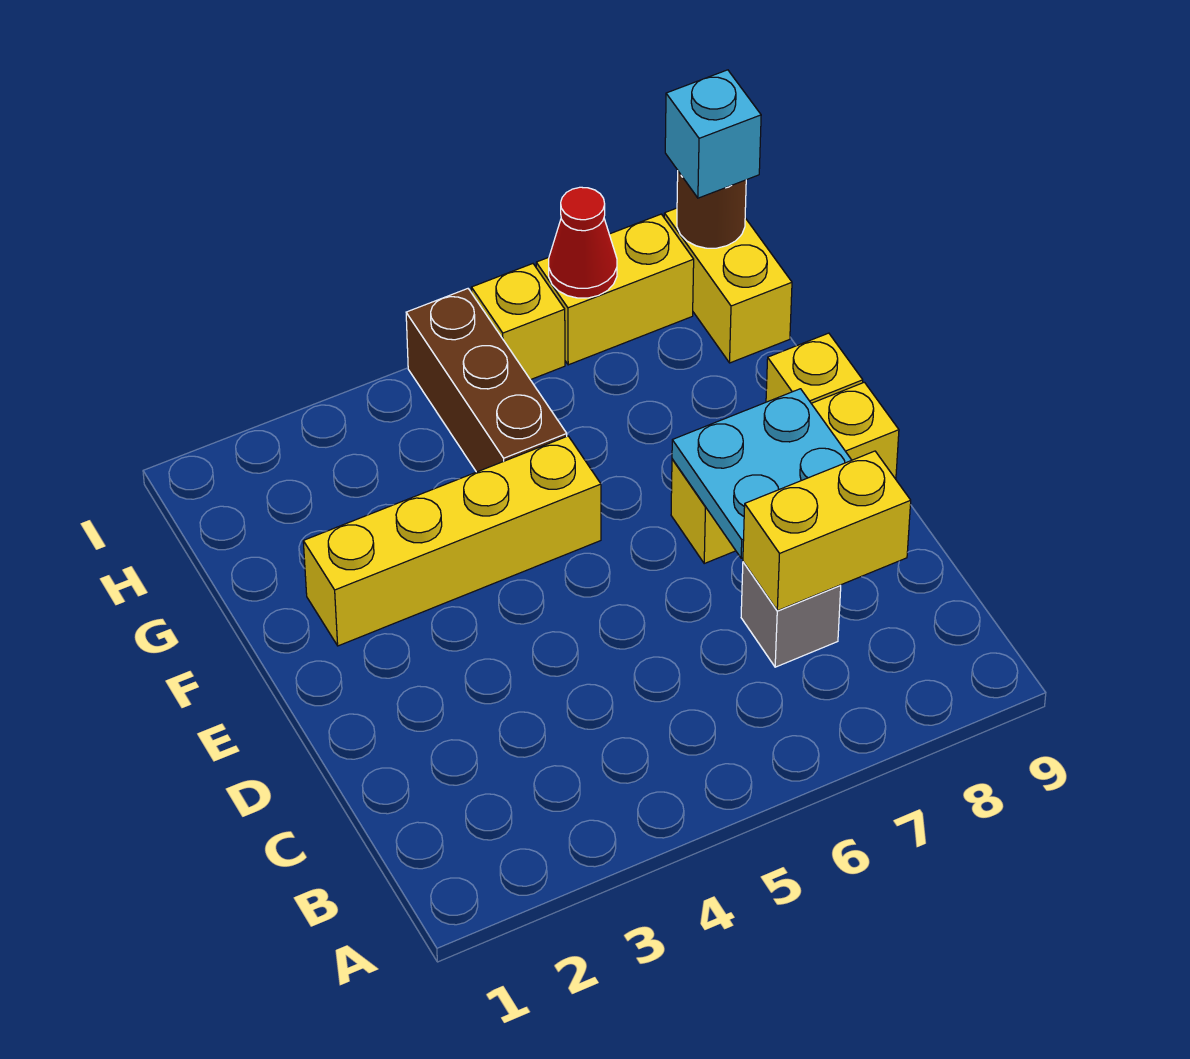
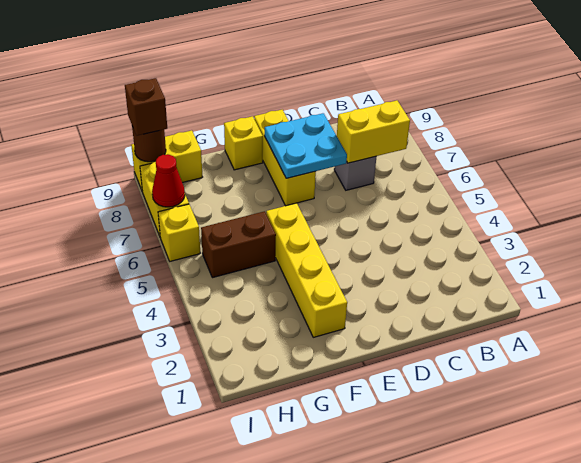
yellow brick C7:C8 level 2 -> yellow brick B7:C7 level 2
brown brick G5:I5 level 1 -> brown brick G5:H5 level 1
cyan brick I9 level 3 -> brown brick I9 level 3

